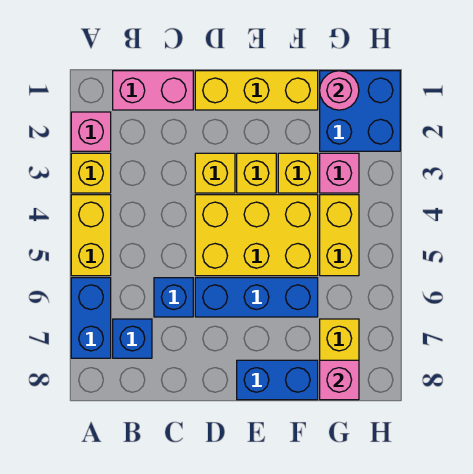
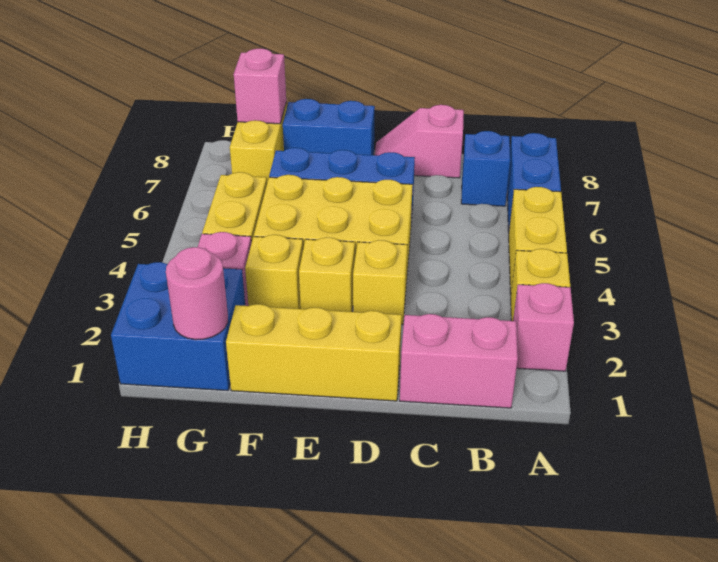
blue brick C6 level 1 -> none
none -> pink slope C8:D8 level 1 top C

